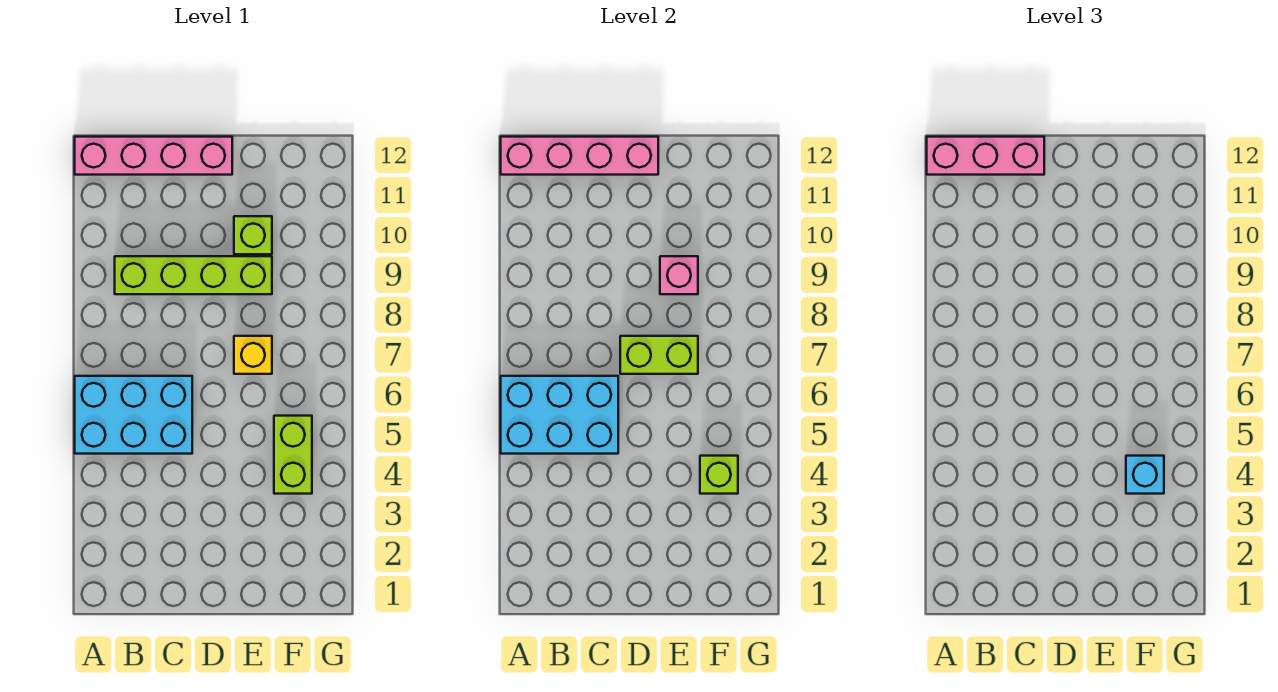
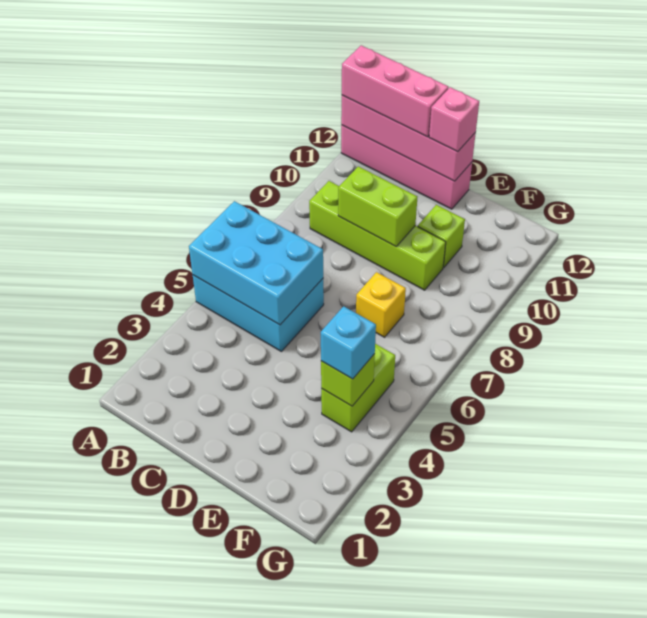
lime brick D7:E7 level 2 -> lime brick C9:D9 level 2
pink brick E9 level 2 -> pink brick D12 level 3

